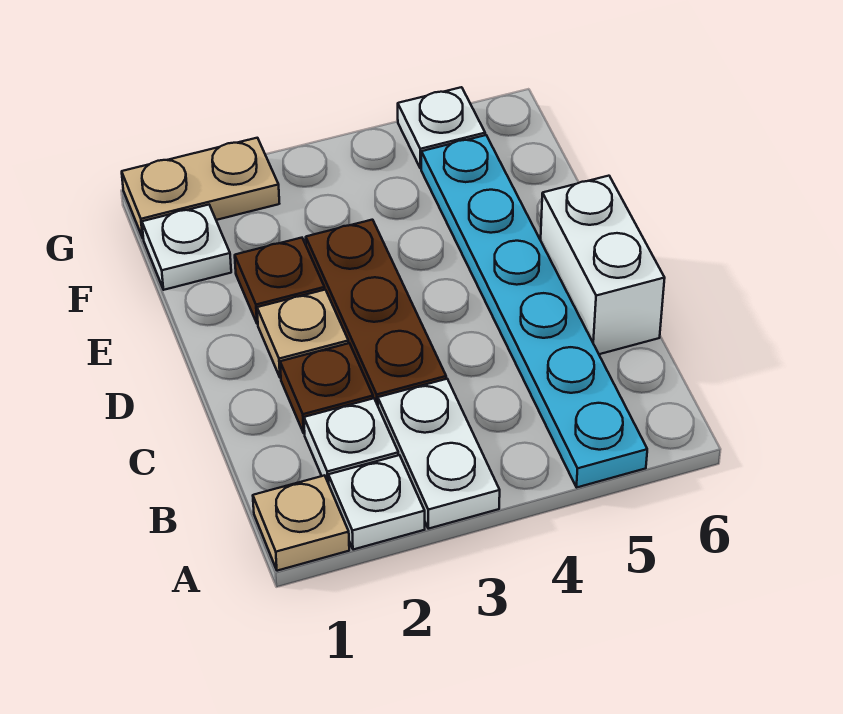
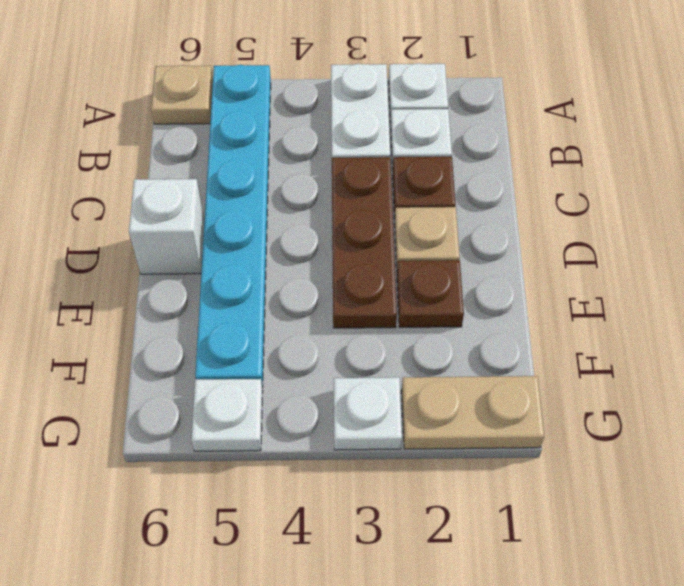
tan plate A1 level 1 -> tan plate A6 level 1
white brick C6:D6 level 1 -> white brick D6 level 1
white plate F1 level 1 -> white plate G3 level 1

